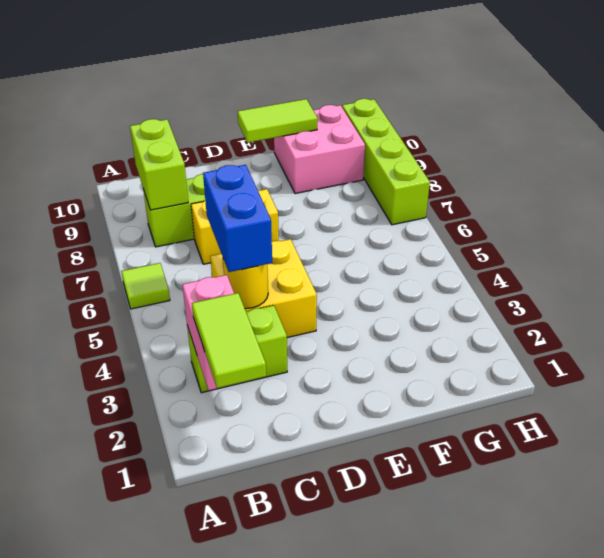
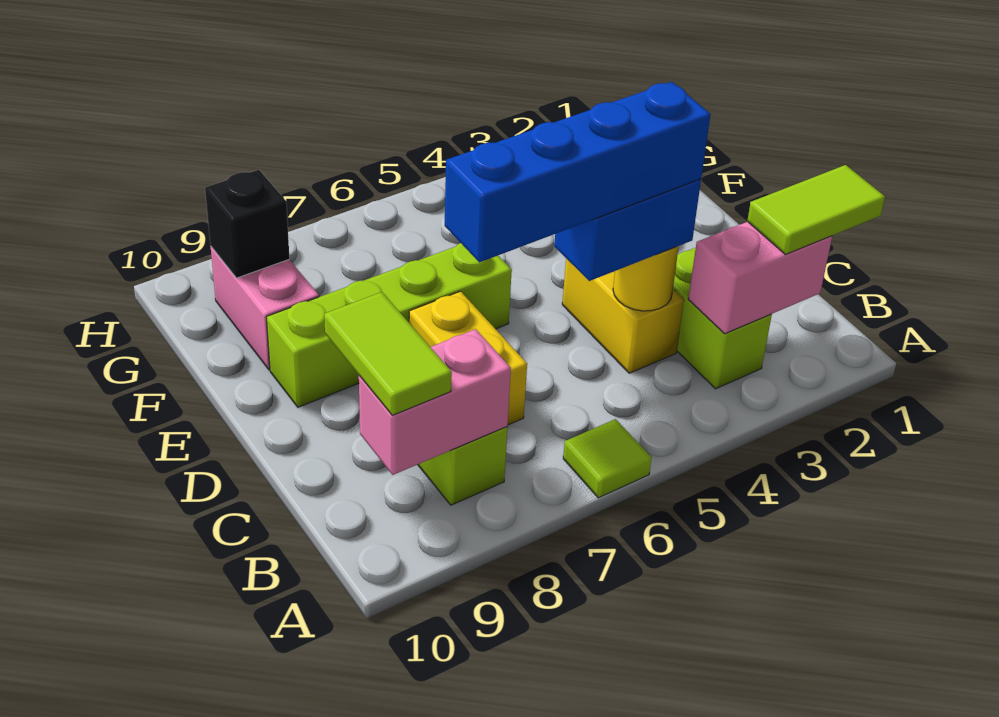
lime brick B8:B9 level 2 -> pink brick B8:B9 level 2
yellow brick C4:D5 level 1 -> yellow brick C4:D4 level 1
none -> blue brick C4:C7 level 4
lime tile E10:F10 level 2 -> lime tile B9:C9 level 3
pink brick F9:G10 level 1 -> pink brick F9:G9 level 1
none -> black brick G9 level 2
lime brick H7:H10 level 1 -> lime brick E6:E9 level 1

